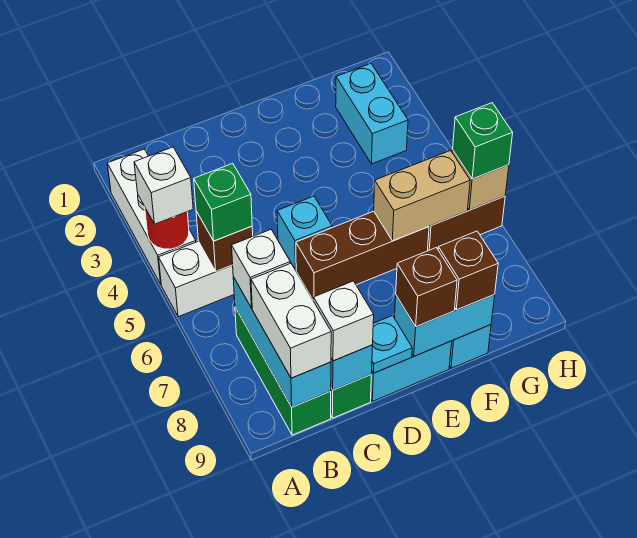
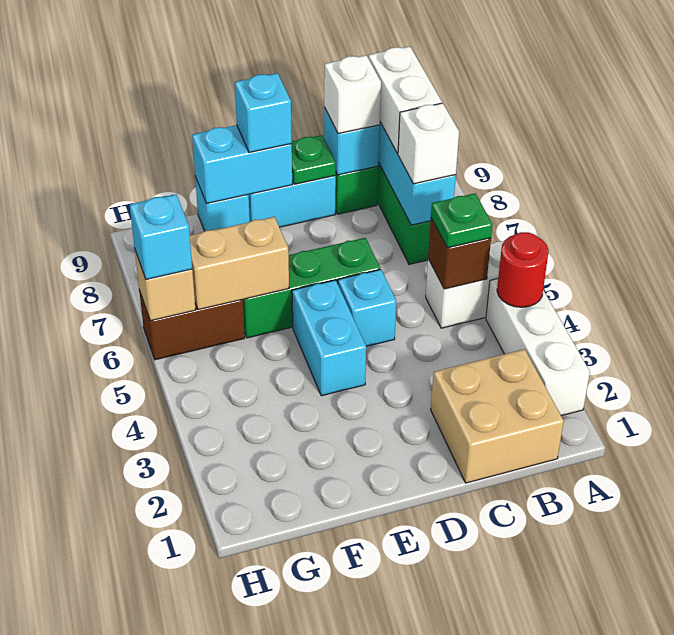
white brick A4 level 3 -> none
none -> tan brick B1:C2 level 1
green brick B5 level 3 -> green plate B5 level 3
brown brick D6:F6 level 1 -> green brick D6:F6 level 1
cyan plate D9 level 2 -> green plate D9 level 2
brown brick E9 level 3 -> cyan brick E9 level 3
brown brick F9 level 3 -> none
cyan brick G2:G3 level 1 -> cyan brick E4:E5 level 1
green brick H6 level 3 -> cyan brick H6 level 3

